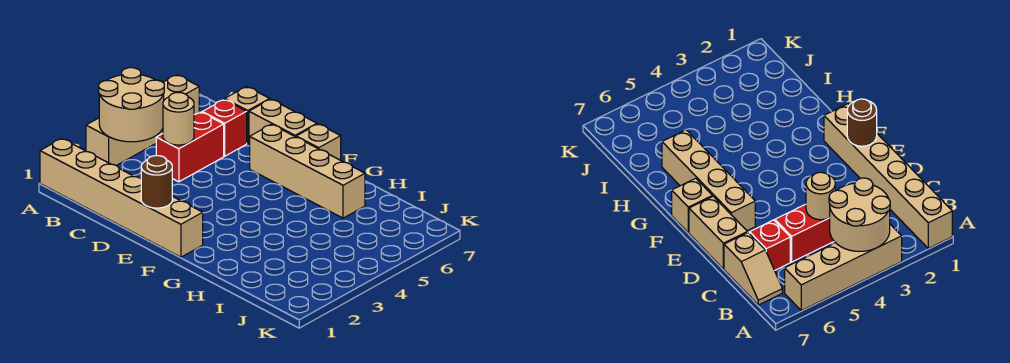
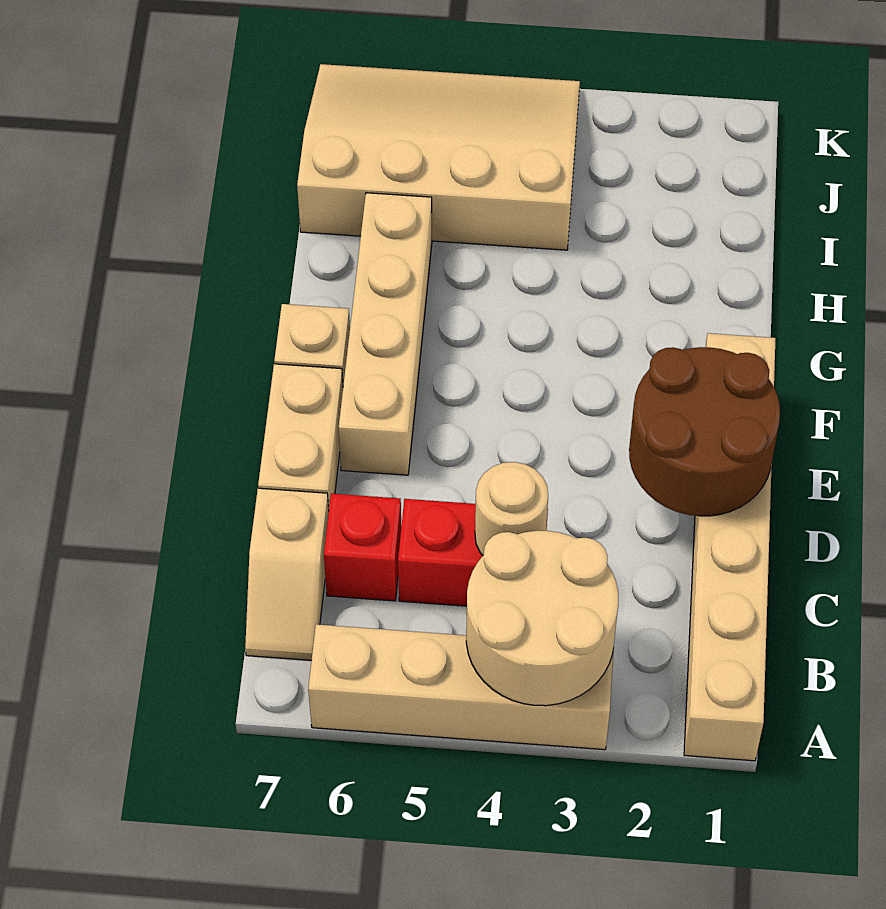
brown round brick E1 level 2 -> brown round brick D1:E2 level 2
none -> tan slope I4:K7 level 1 top I

